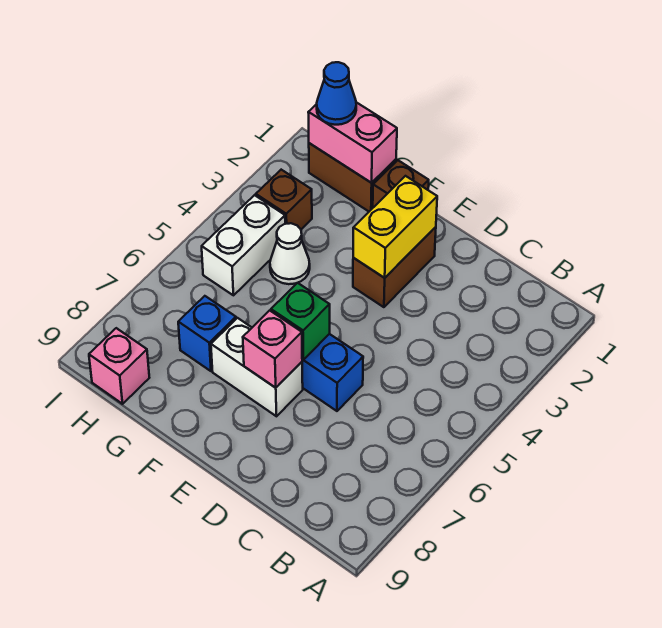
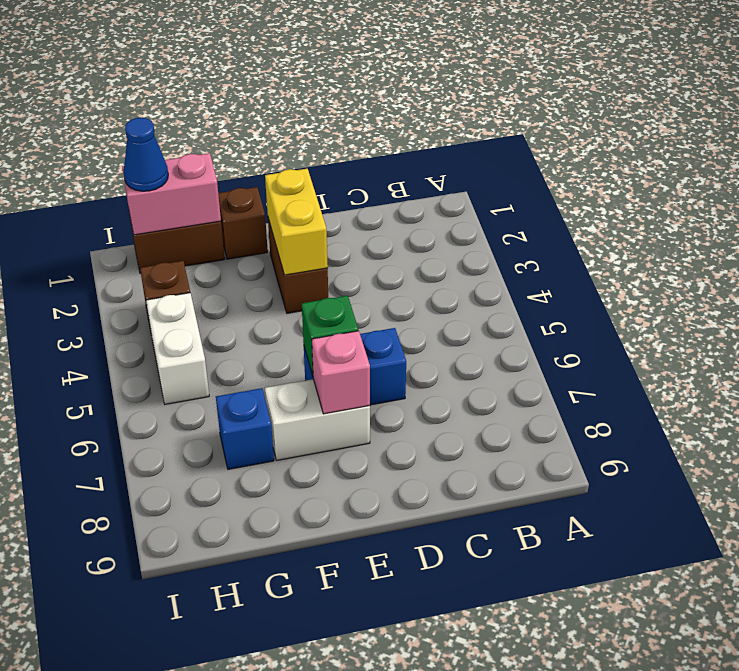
white cone G4 level 1 -> none
pink brick H9 level 1 -> none

